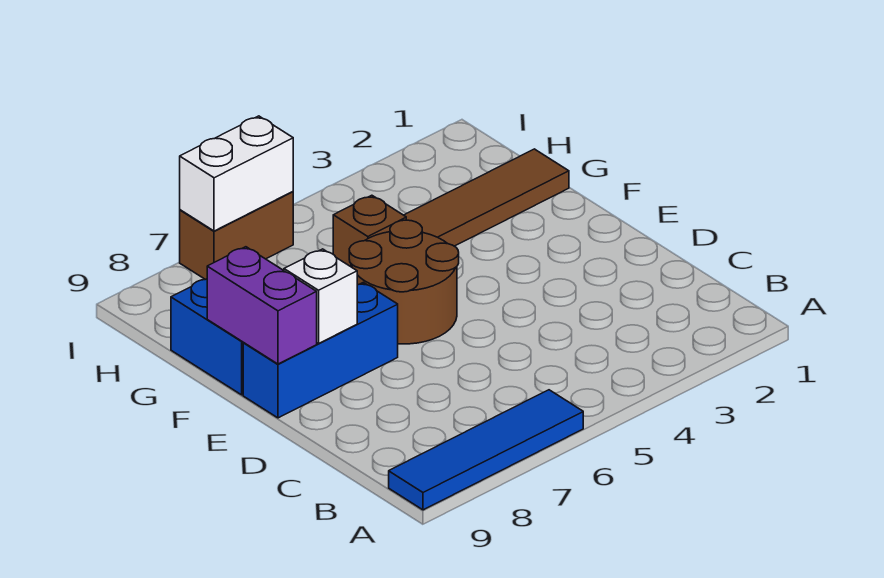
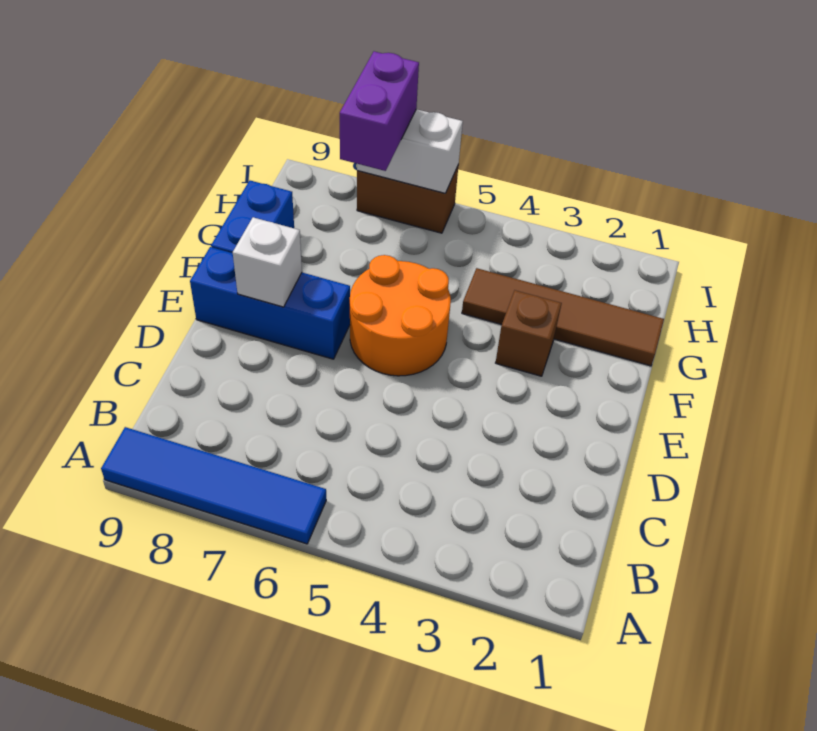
brown round brick E5:F6 level 1 -> orange round brick E5:F6 level 1
purple brick E9:F9 level 2 -> purple brick H7:I7 level 3
brown brick G5 level 1 -> brown brick F3 level 1

